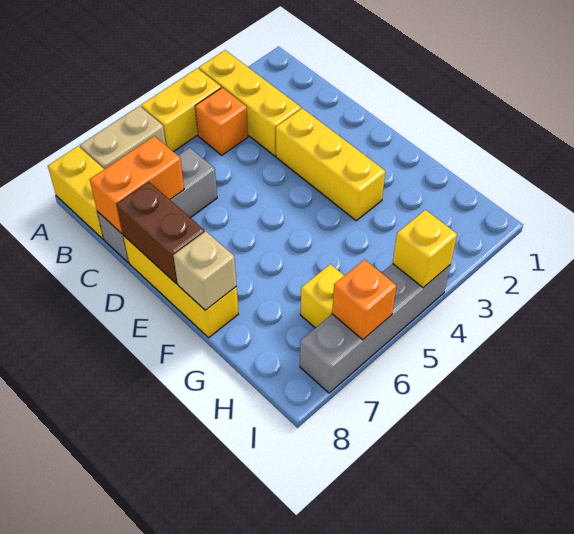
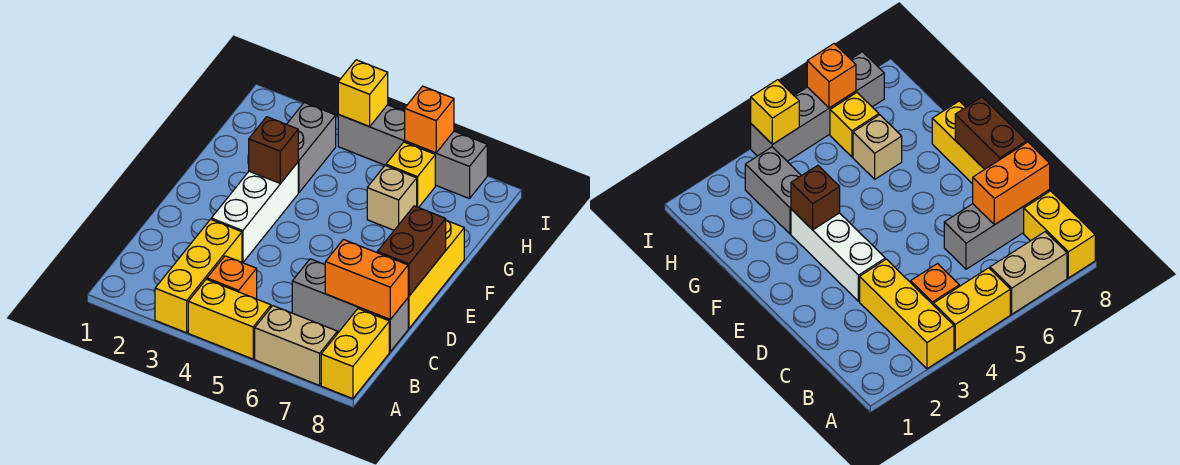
yellow brick D3:F3 level 1 -> white brick D3:F3 level 1
none -> brown brick F3 level 2
tan brick F8 level 2 -> tan brick G6 level 1
none -> grey brick G3:H3 level 1

